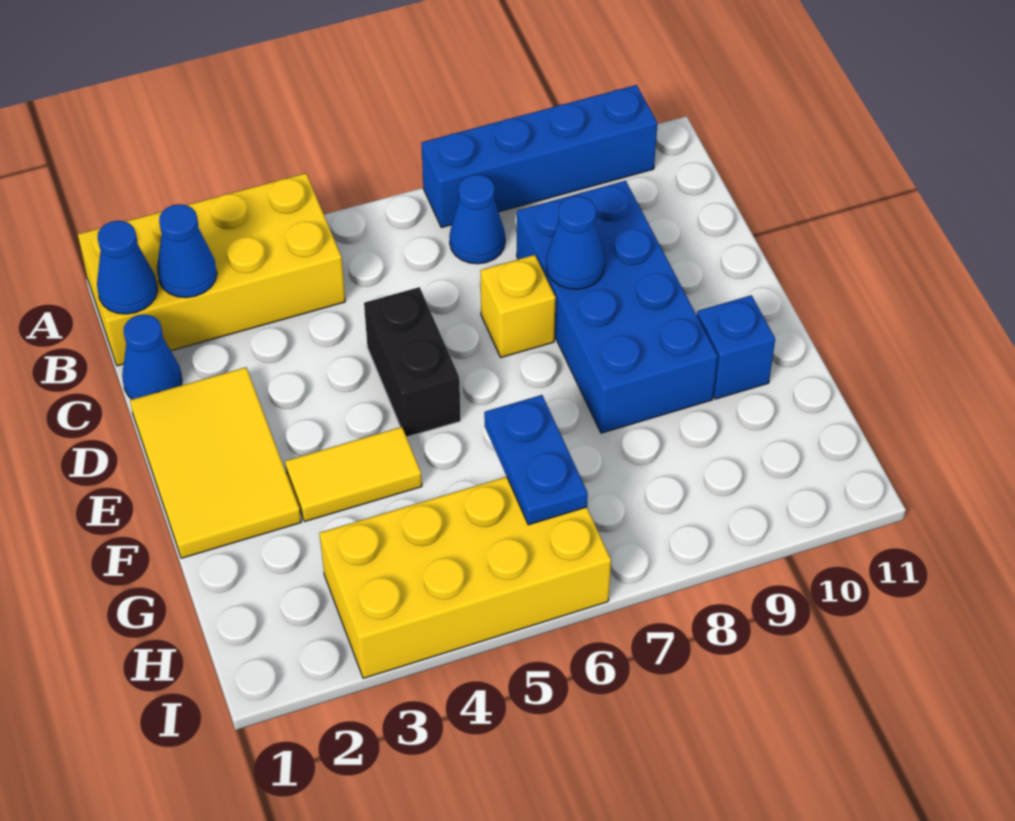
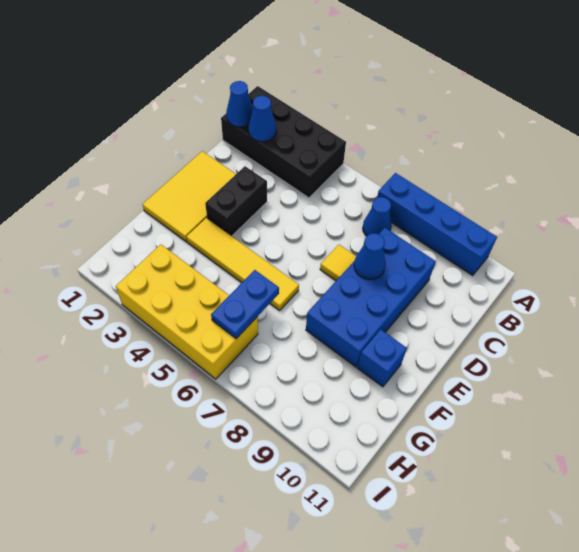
yellow brick A1:B4 level 1 -> black brick A1:B4 level 1
blue cone C1 level 1 -> none
black brick D5:E5 level 1 -> black brick D3:E3 level 1
yellow brick D7 level 1 -> yellow tile D7 level 1
yellow tile F3:F4 level 1 -> yellow tile F3:F6 level 1

